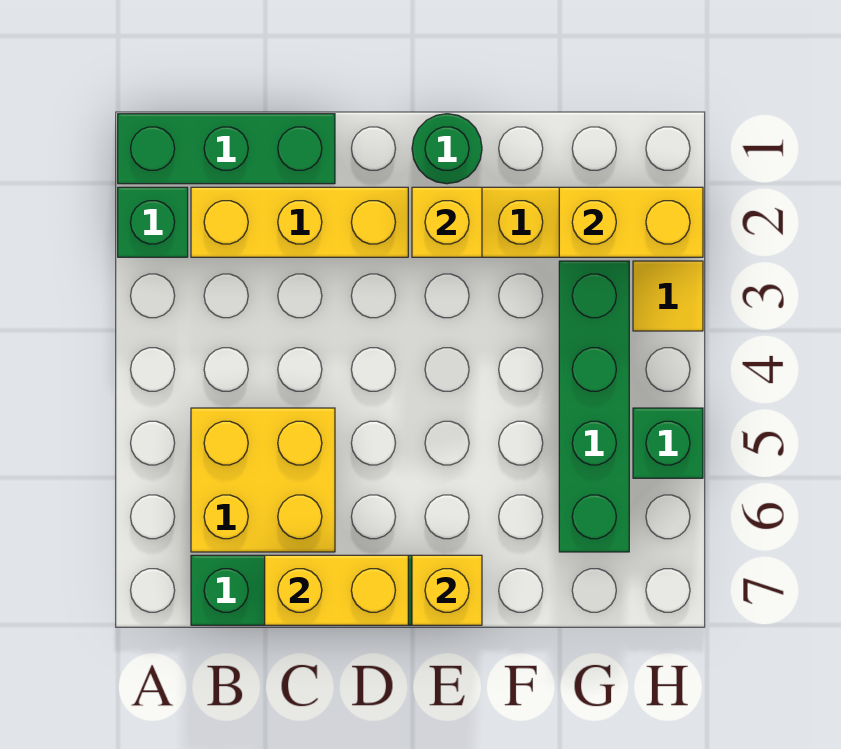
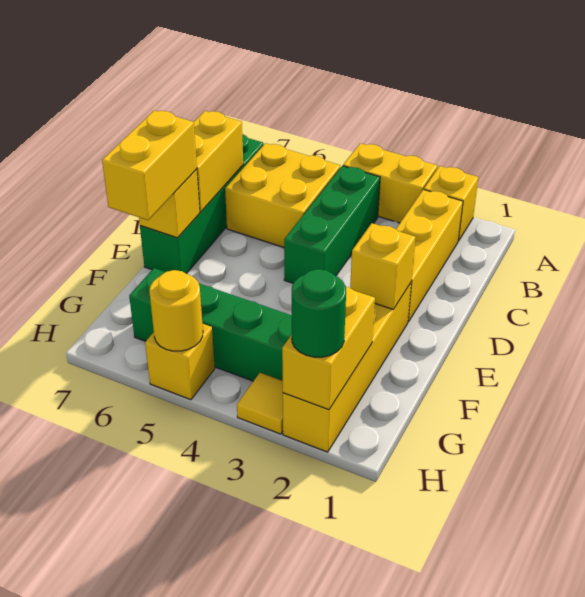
green brick A1:C1 level 1 -> green brick B4:D4 level 1
green brick A2 level 1 -> yellow brick A2 level 1
none -> yellow brick A3:A4 level 1
green round brick E1 level 1 -> green round brick H2 level 3
none -> yellow brick E7:F7 level 3
green brick H5 level 1 -> yellow brick H5 level 1
none -> yellow round brick H5 level 2

